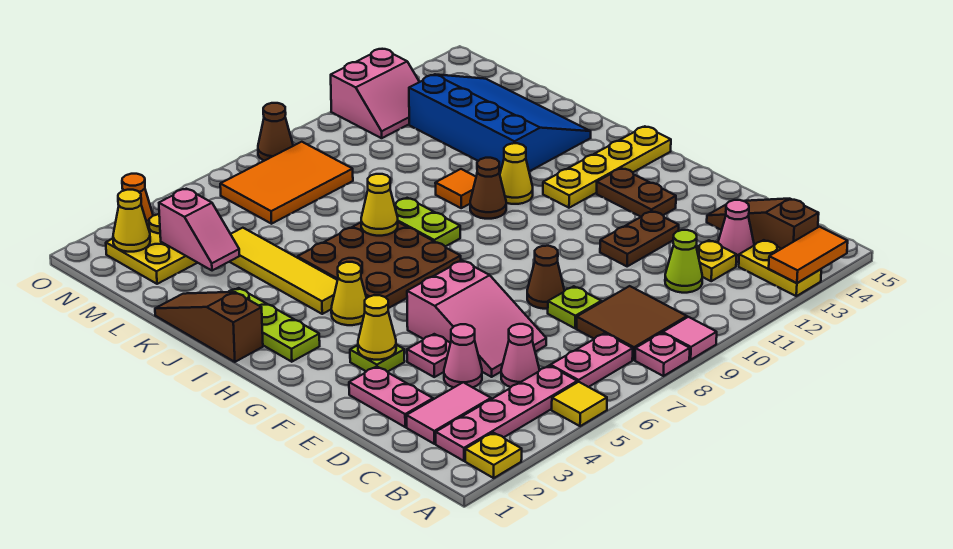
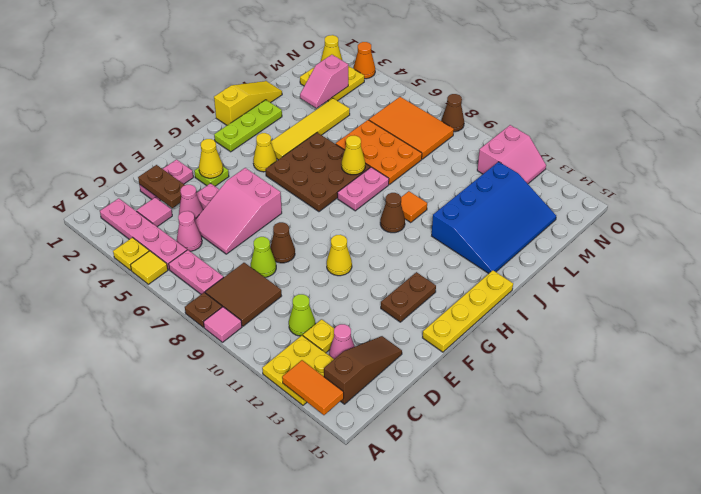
yellow plate A2 level 1 -> yellow plate A4 level 1
pink plate A8 level 1 -> brown plate A8 level 1
yellow plate A13:B13 level 1 -> yellow plate A12:B13 level 1
pink tile C2:C3 level 1 -> pink tile C3 level 1
lime plate D8 level 1 -> lime cone D8 level 1
brown plate E11:E12 level 1 -> brown plate D2:D3 level 2
yellow plate H12:H15 level 1 -> yellow plate F15:I15 level 1
brown slope I1:K1 level 1 top I -> yellow slope I1:K1 level 1 top I
lime plate I8:J8 level 1 -> pink plate I8:J8 level 1
yellow cone I11 level 1 -> yellow cone F10 level 1
none -> orange plate K6:L8 level 1
pink slope N11:O12 level 1 top O -> pink slope N11:O12 level 1 top 11

